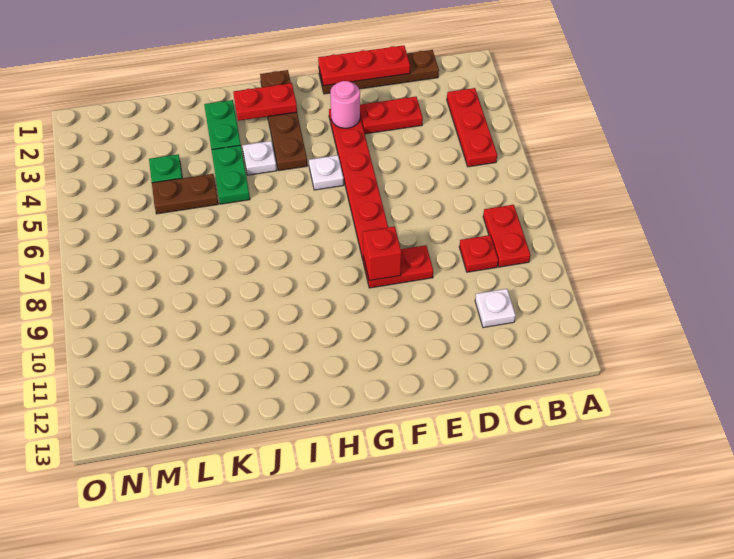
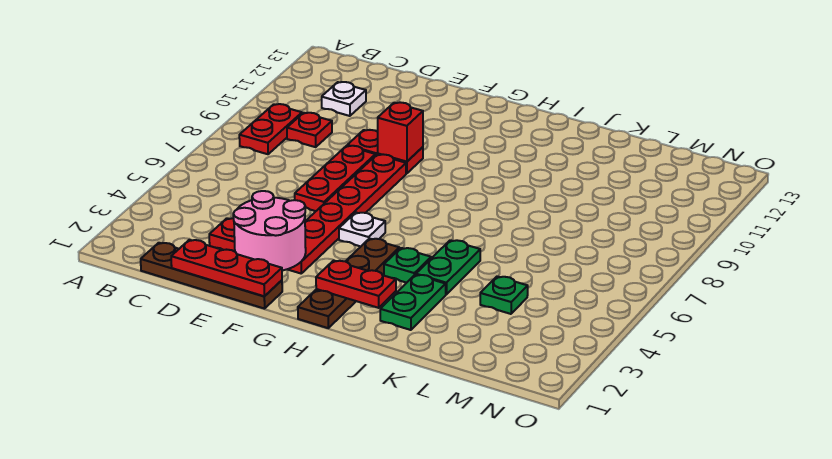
red plate B3:B5 level 1 -> red plate E6:E8 level 1
pink round brick F3 level 2 -> pink round brick E2:F3 level 2
white plate I4 level 1 -> green plate I4 level 1
brown plate K5:L5 level 1 -> none

